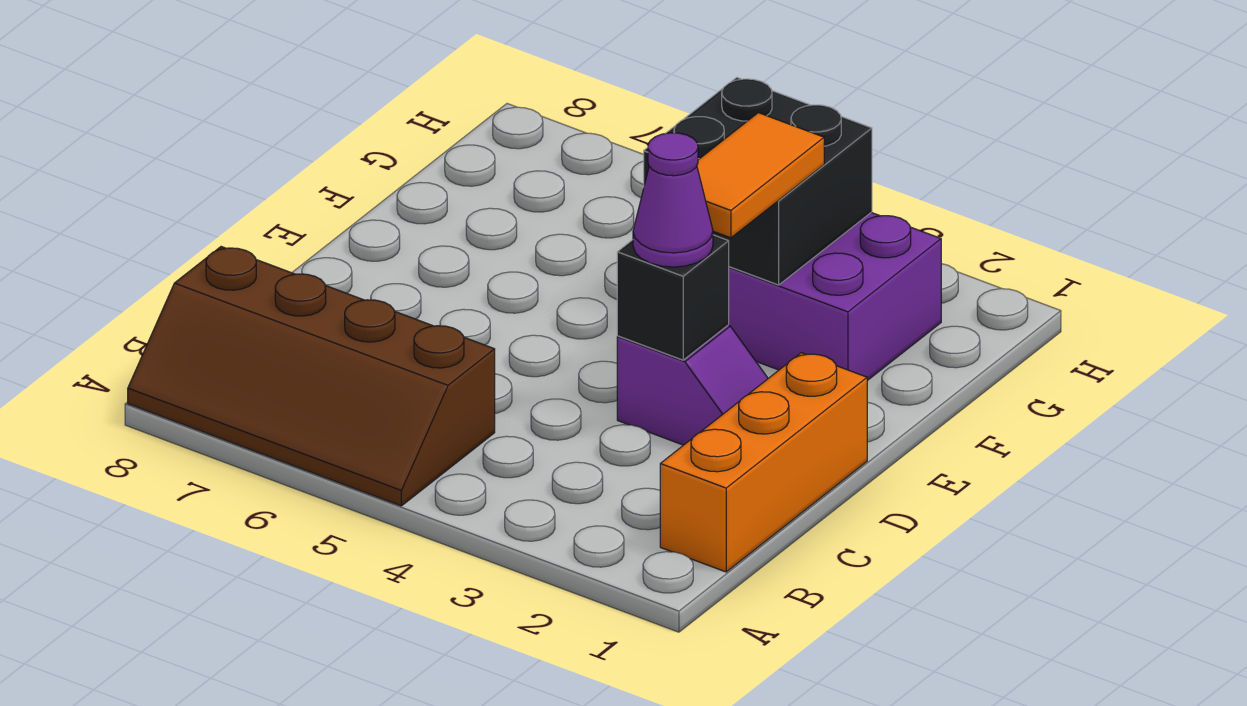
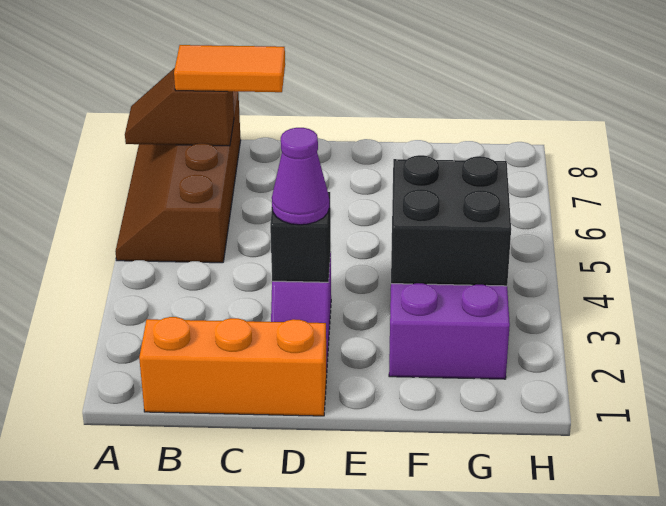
none -> brown slope A7:B7 level 2 top B
orange tile E3:F3 level 3 -> orange tile B7:C7 level 3

